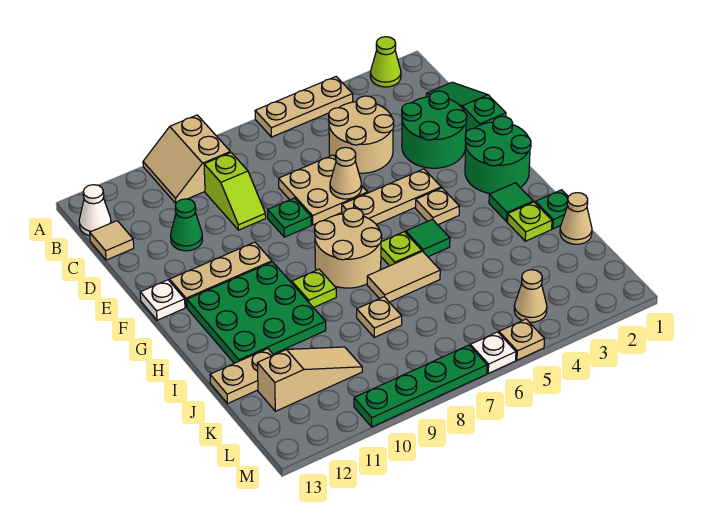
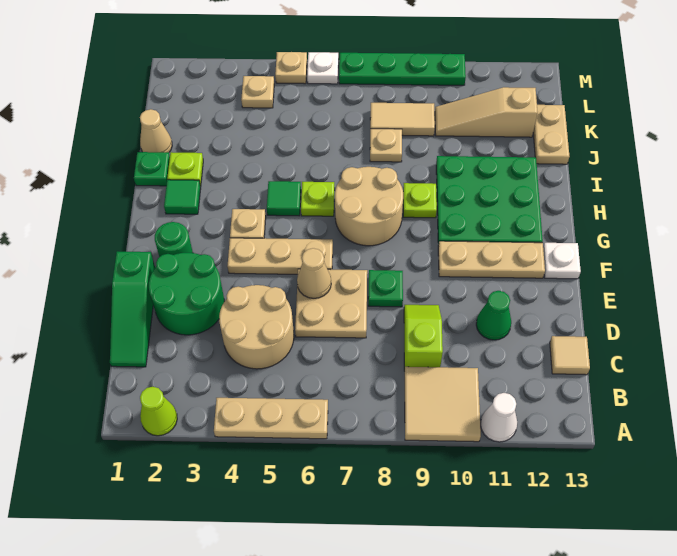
tan slope A9:B10 level 1 top 9 -> tan tile A9:B10 level 1
white cone B13 level 1 -> white cone A11 level 1
green round brick F1:G2 level 1 -> green round brick F2 level 1
tan tile I6:I7 level 1 -> tan tile K8:K9 level 1
tan plate J12:J13 level 1 -> tan plate J13:K13 level 1
tan cone L4 level 1 -> tan plate L4 level 1

